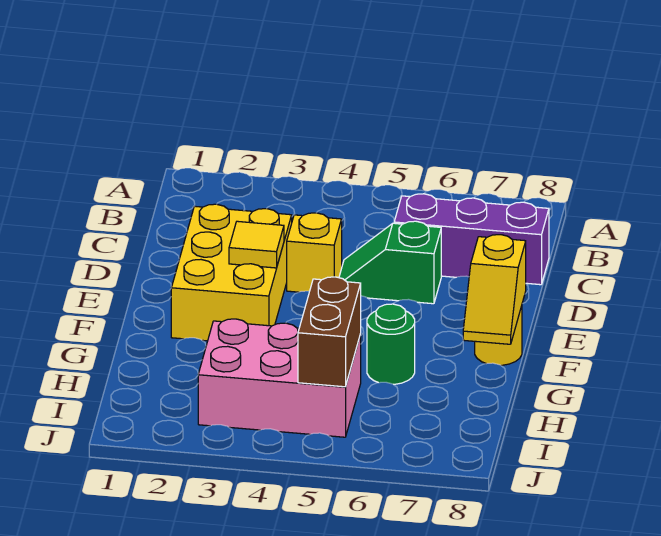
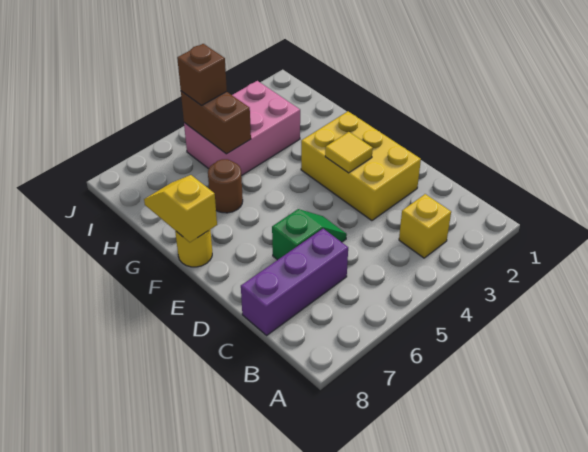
yellow brick D4 level 1 -> yellow brick B3 level 1
green round brick G6 level 1 -> brown round brick G6 level 1
none -> brown brick I5 level 3

